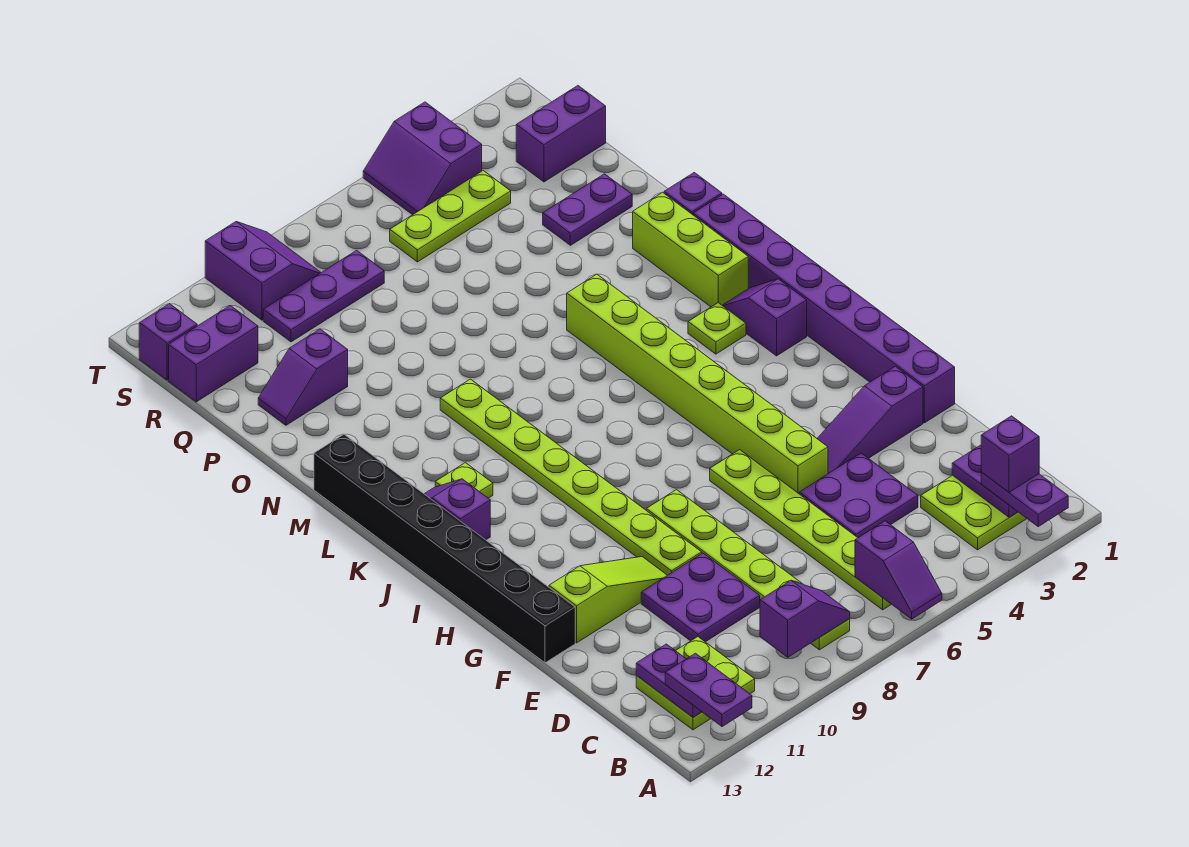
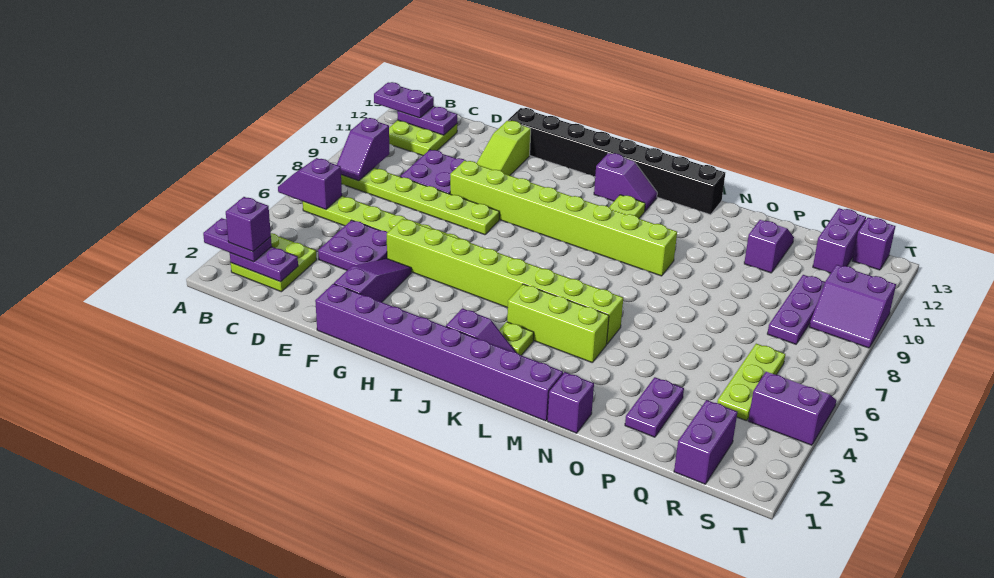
lime plate F9:M9 level 1 -> lime brick F9:M9 level 1
lime brick L2:N2 level 1 -> lime brick K4:M4 level 1

